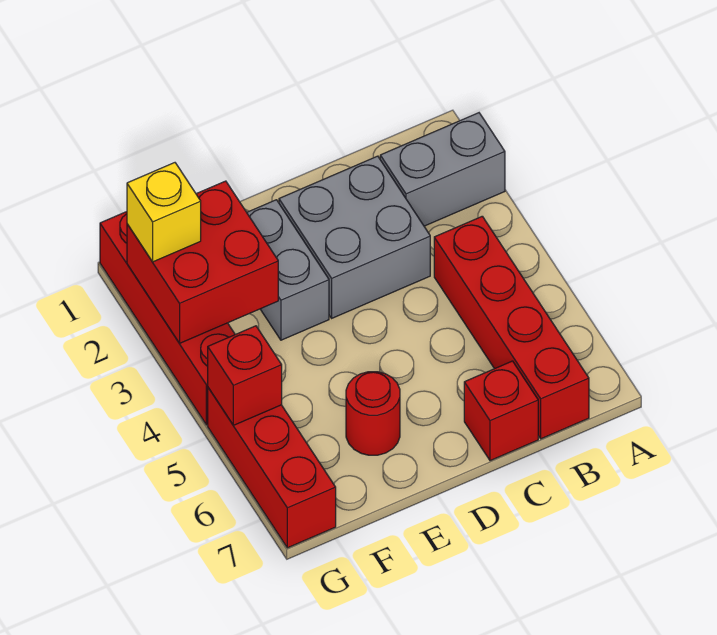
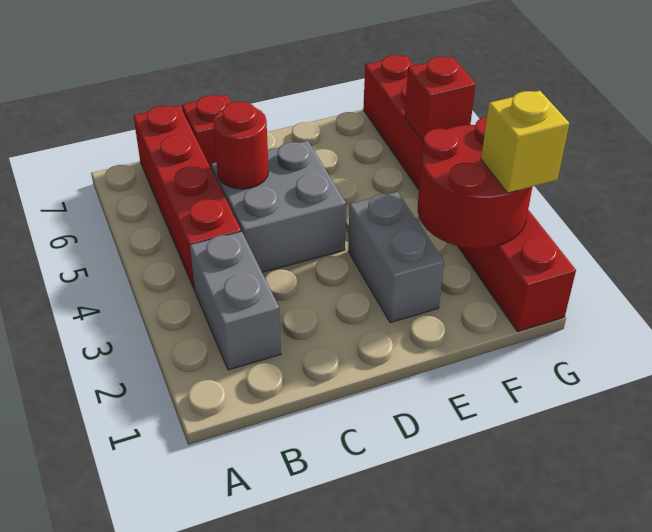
grey brick A2:B2 level 1 -> grey brick B2:B3 level 1
grey brick C2:D3 level 1 -> grey brick C4:D5 level 1
red round brick E6 level 1 -> red round brick C5 level 2
red brick F2:G3 level 2 -> red round brick F2:G3 level 2

